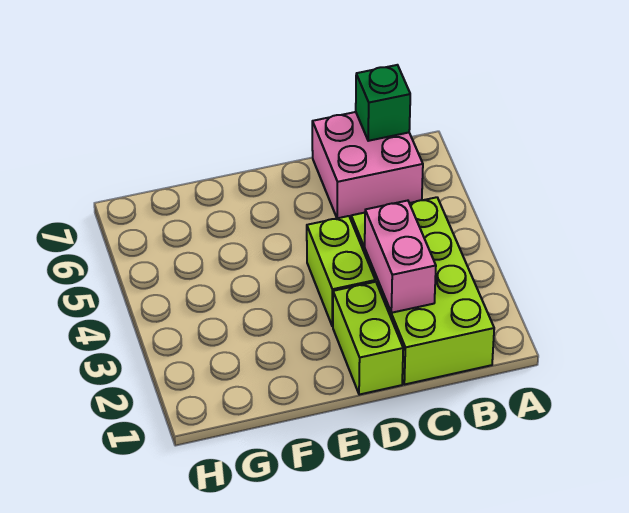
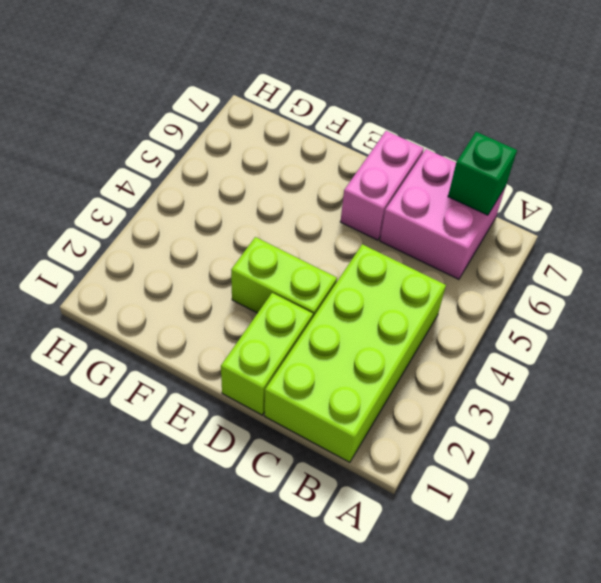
pink brick C2:C3 level 2 -> pink brick D6:D7 level 1
lime brick D3:D4 level 1 -> lime brick D3:E3 level 1

